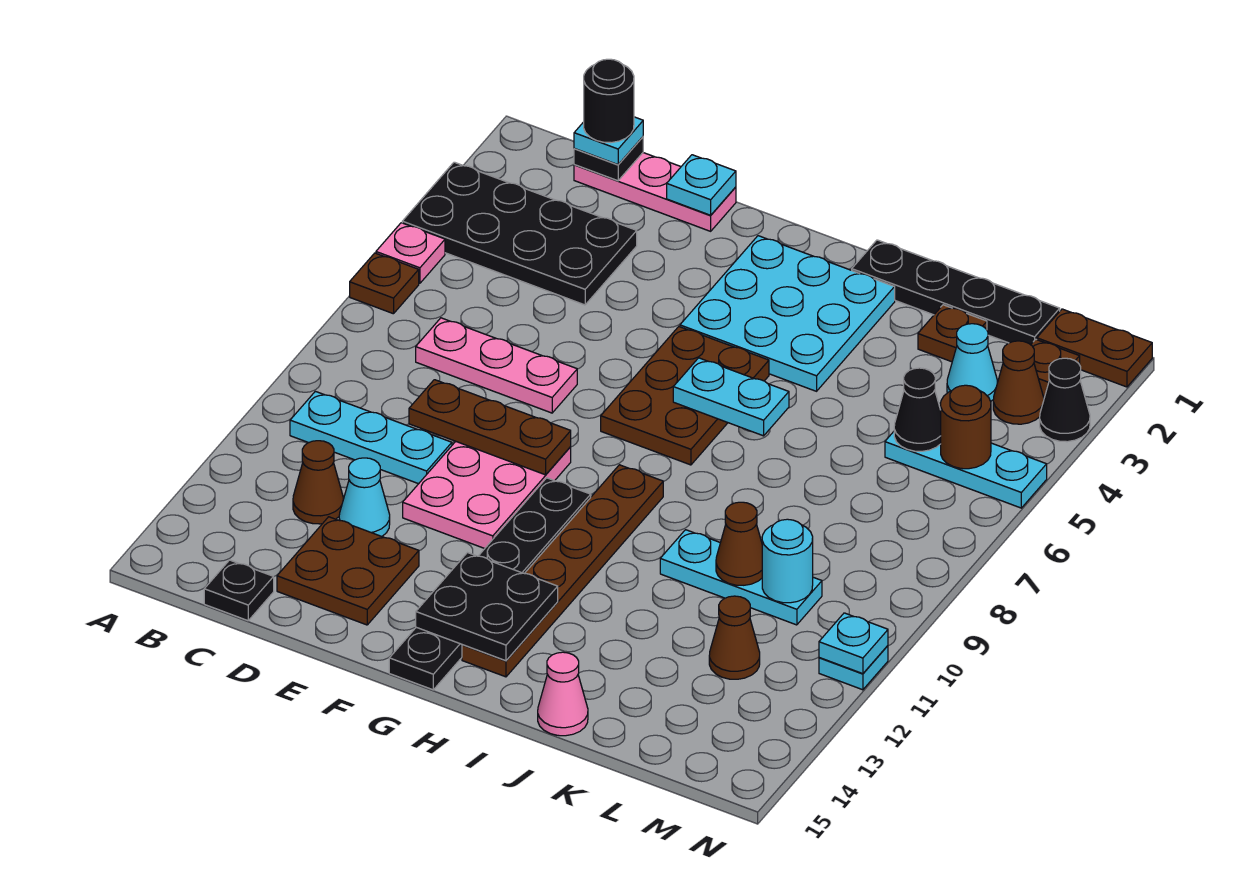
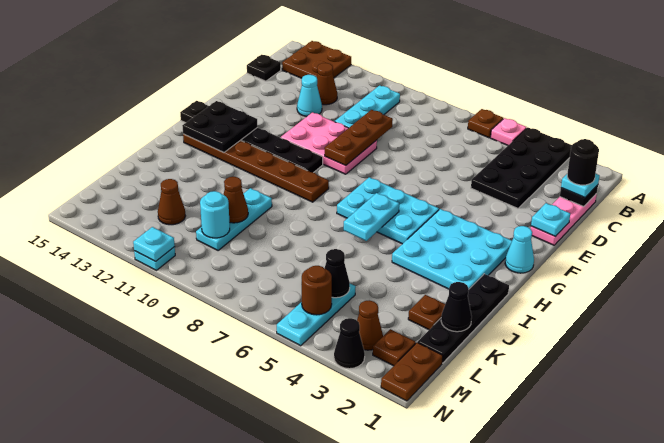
pink plate C7:E7 level 1 -> none
brown plate D13:E14 level 1 -> brown plate A13:B14 level 1
brown plate G5:H7 level 1 -> cyan plate G5:H7 level 1
pink cone J15 level 1 -> none
none -> black cone K1 level 2
cyan cone L3 level 1 -> cyan cone G1 level 1

